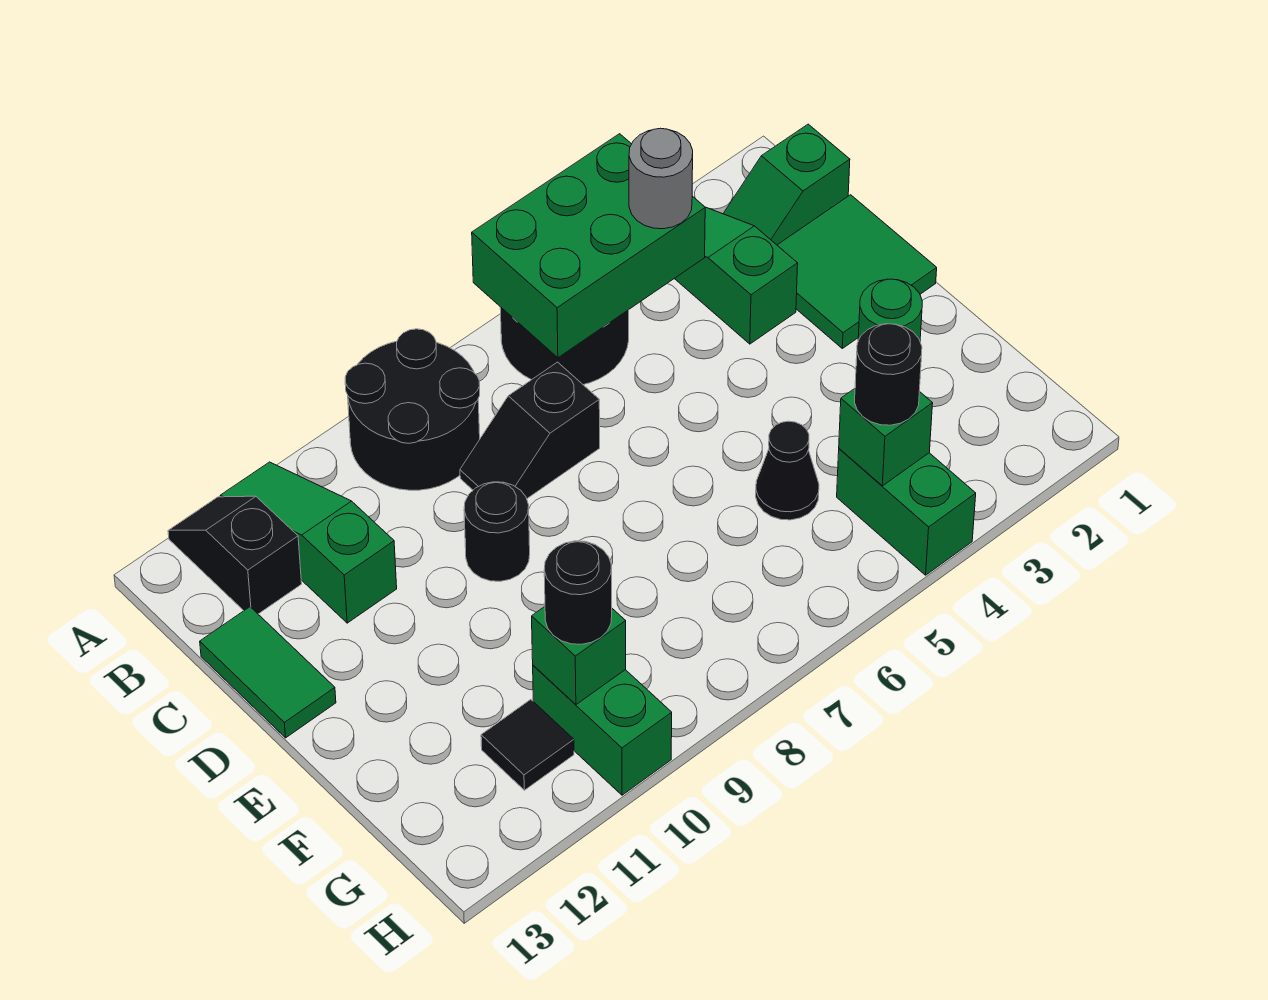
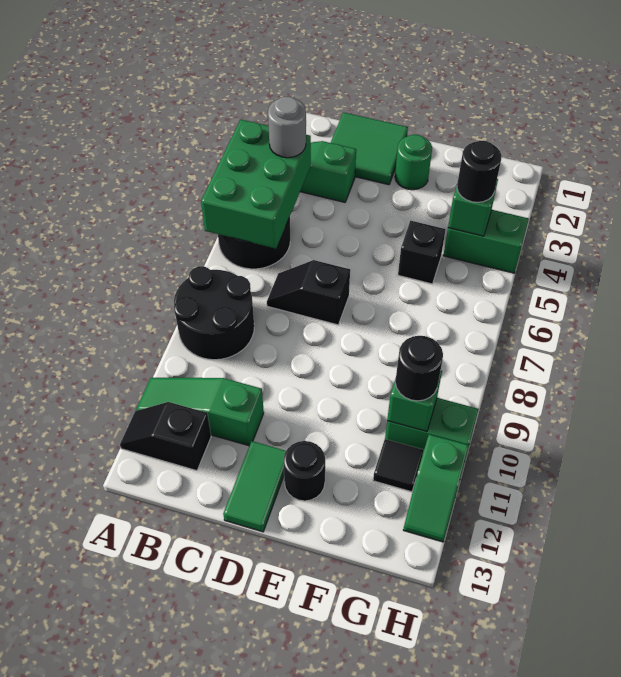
green slope B1:B2 level 1 top 1 -> green slope H11:H12 level 1 top 11
black slope C7:C8 level 1 top 7 -> black slope C7:D7 level 1 top D
green tile C13:D13 level 1 -> green tile D12:D13 level 1
black round brick D9 level 1 -> black round brick E12 level 1
black cone F5 level 1 -> black brick F5 level 1

